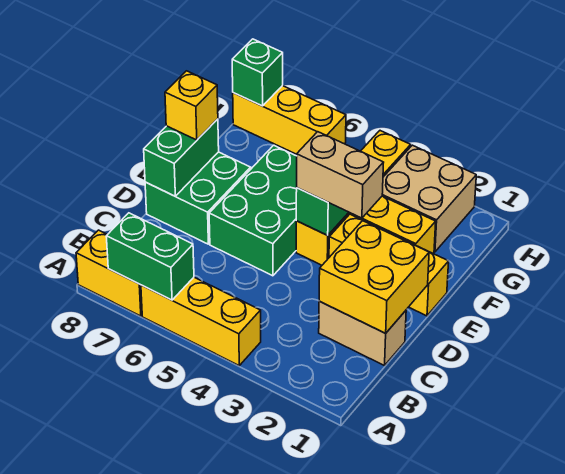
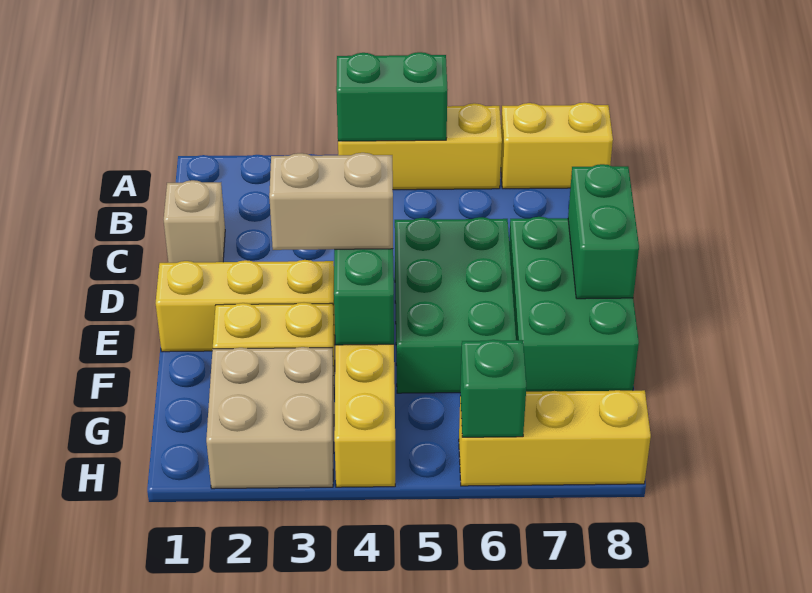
green brick A6:A7 level 2 -> green brick A4:A5 level 2
tan brick C1:C2 level 1 -> tan brick C1 level 1
yellow brick C1:D2 level 2 -> none
green brick D7:E8 level 1 -> green brick D7:F8 level 1
yellow brick E8 level 3 -> none
green brick H8 level 2 -> green brick H6 level 2

